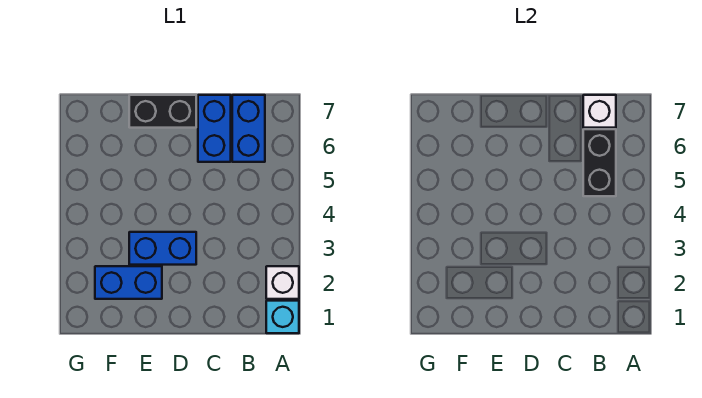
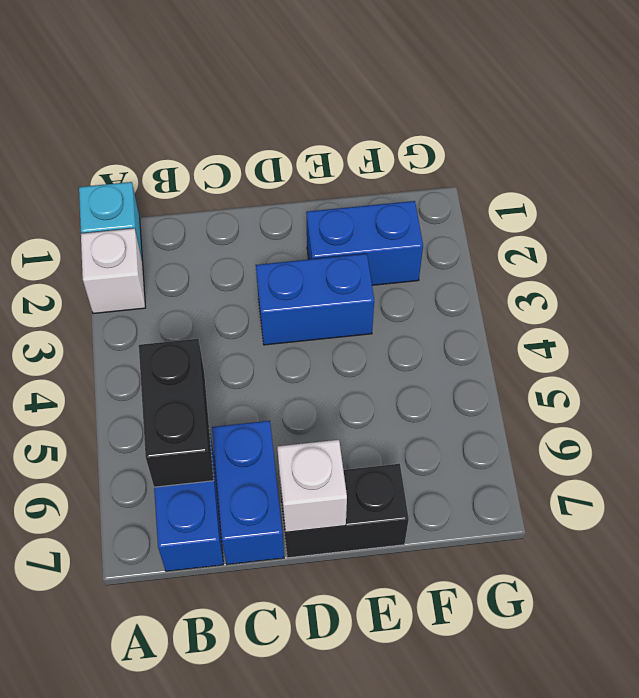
white brick B7 level 2 -> white brick D7 level 2

